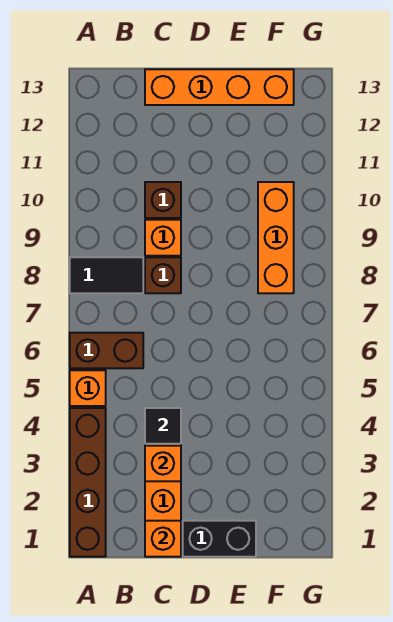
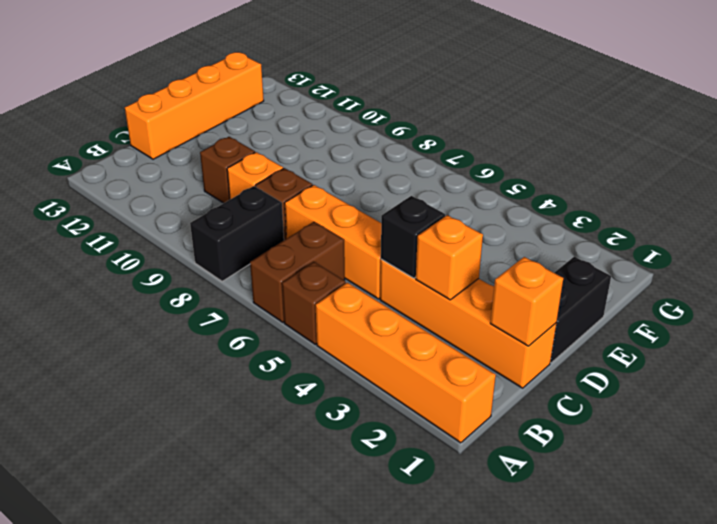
brown brick A1:A4 level 1 -> orange brick A1:A4 level 1
orange brick A5 level 1 -> brown brick A5 level 1
black tile A8:B8 level 1 -> black brick A8:B8 level 1
black tile C4 level 2 -> black brick C4 level 2
orange brick F8:F10 level 1 -> orange brick C5:C7 level 1

